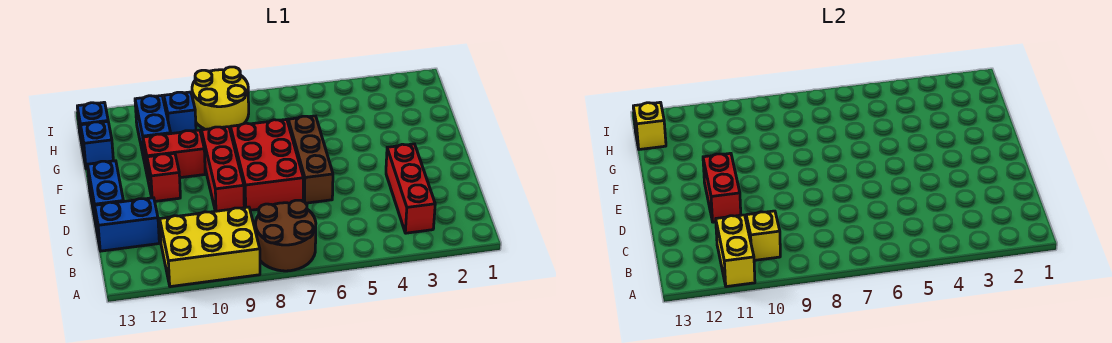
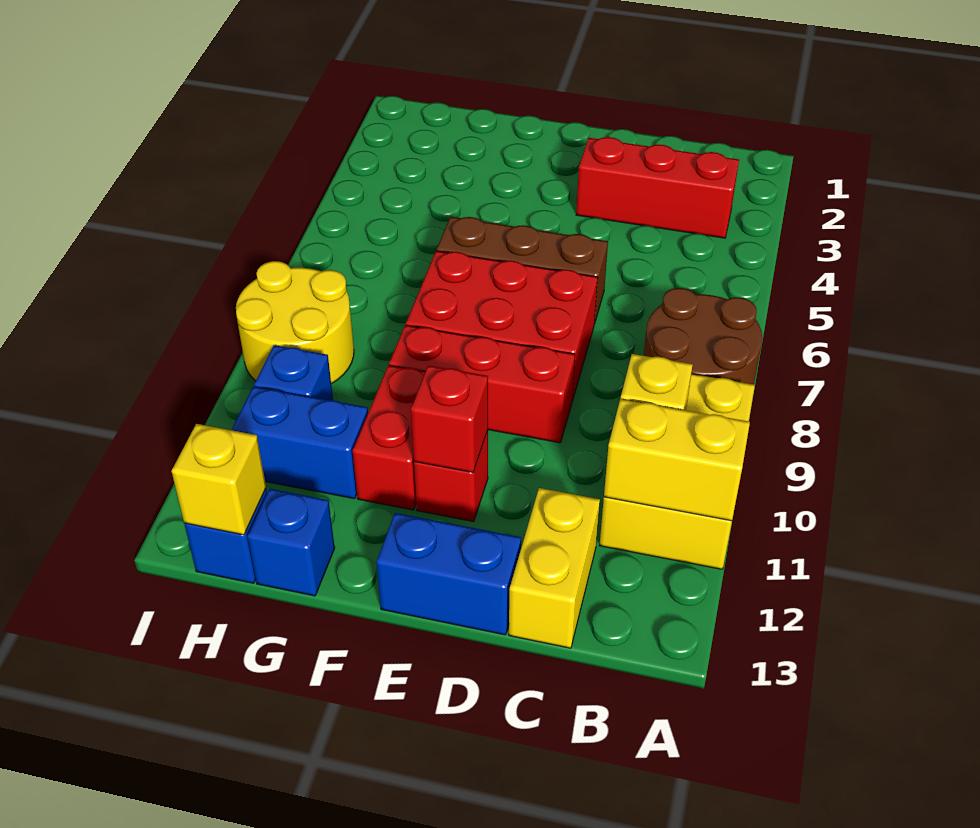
blue brick C12:C13 level 1 -> yellow brick C12:C13 level 1
red brick D11:E11 level 2 -> red brick E11 level 2

